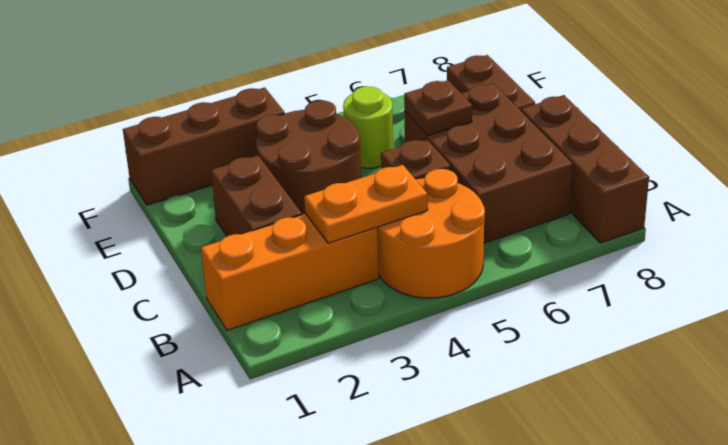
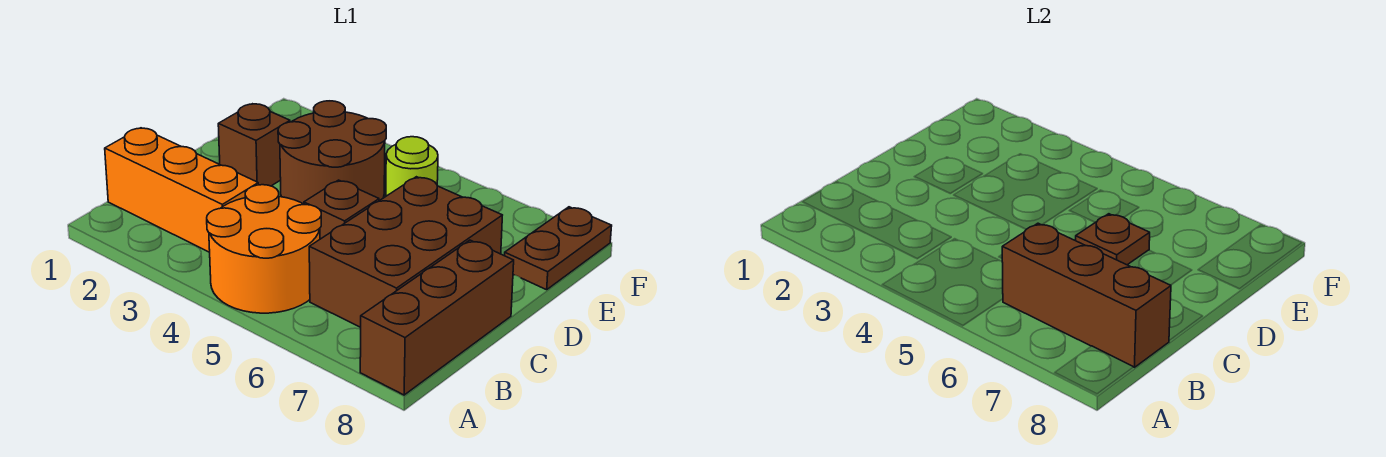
orange plate B3:B4 level 2 -> none
brown brick C2:D2 level 1 -> brown brick D2 level 1
brown brick F1:F3 level 1 -> brown brick B6:B8 level 2

